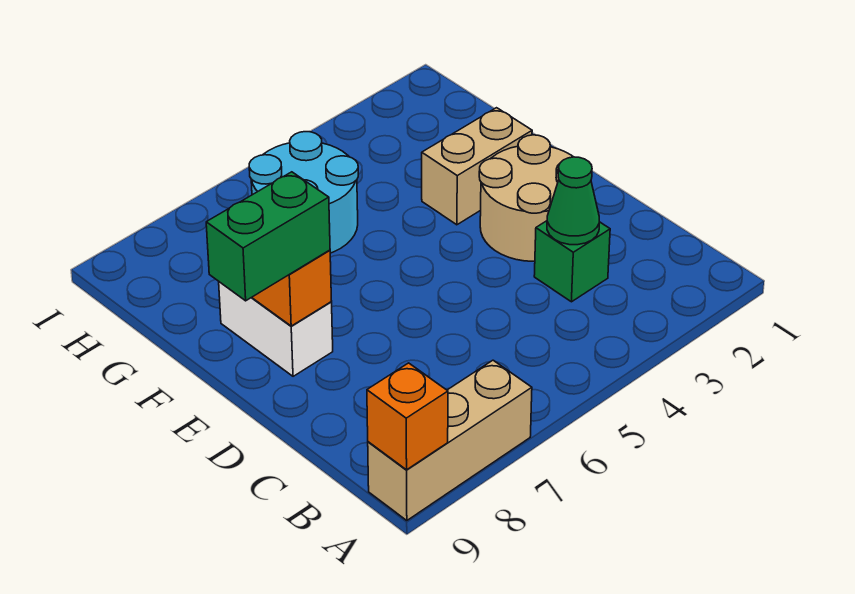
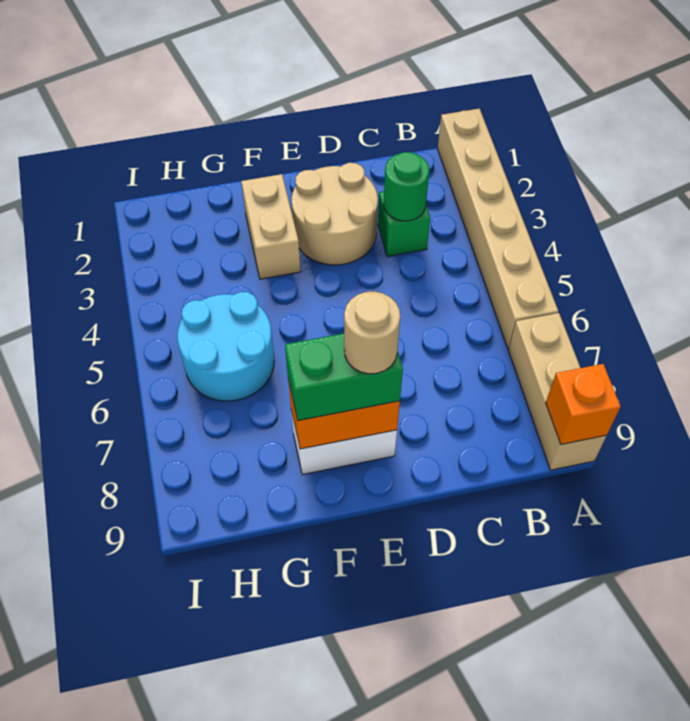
none -> tan brick A1:A6 level 1
green cone C3 level 2 -> green round brick C3 level 2
green brick E8:E9 level 3 -> green brick E8:F8 level 3
none -> tan round brick E8 level 4

